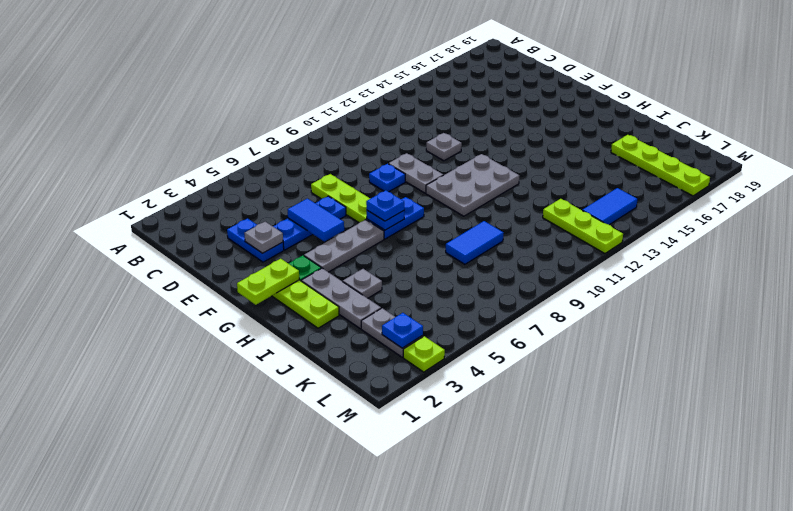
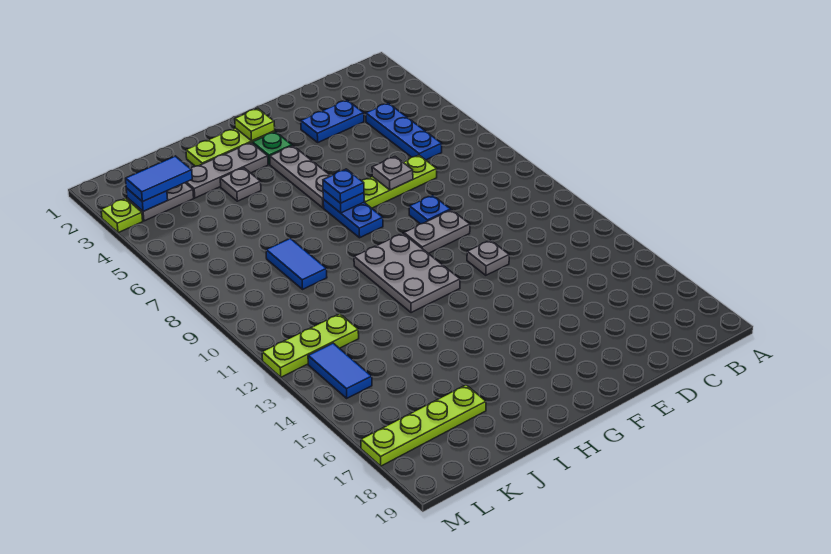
grey plate E3 level 2 -> grey plate E7 level 2
blue plate E4:E6 level 1 -> blue plate C4:C6 level 1
blue tile E5:F5 level 2 -> blue tile K3:L3 level 3
lime plate G1:G2 level 2 -> lime plate G2 level 2

